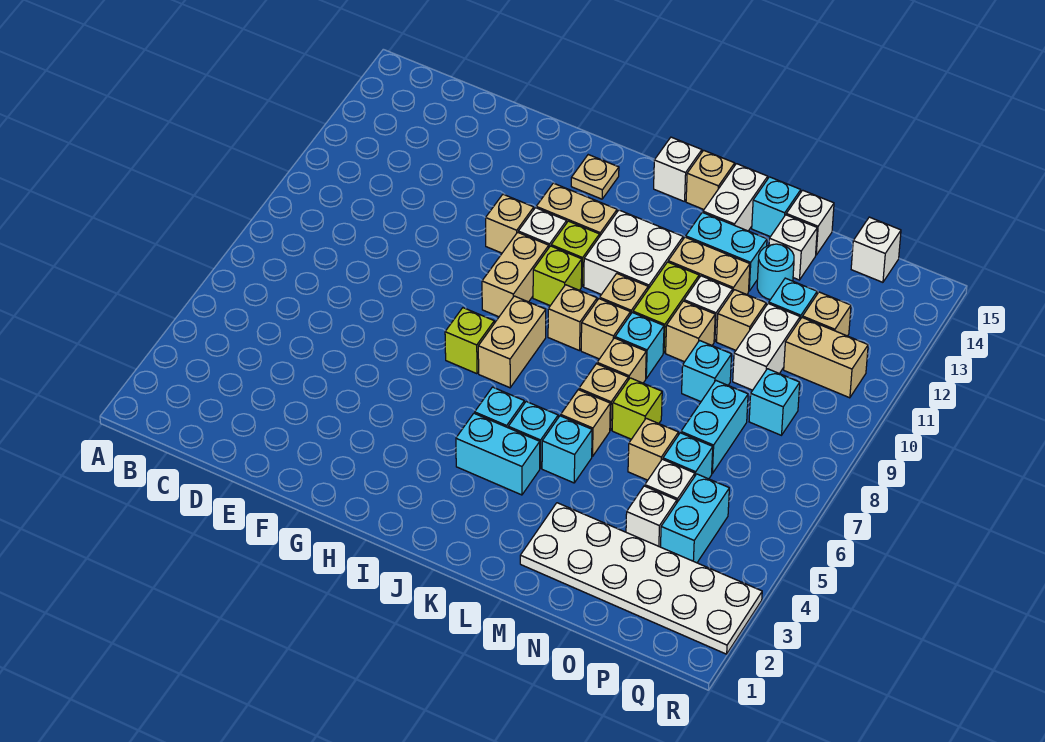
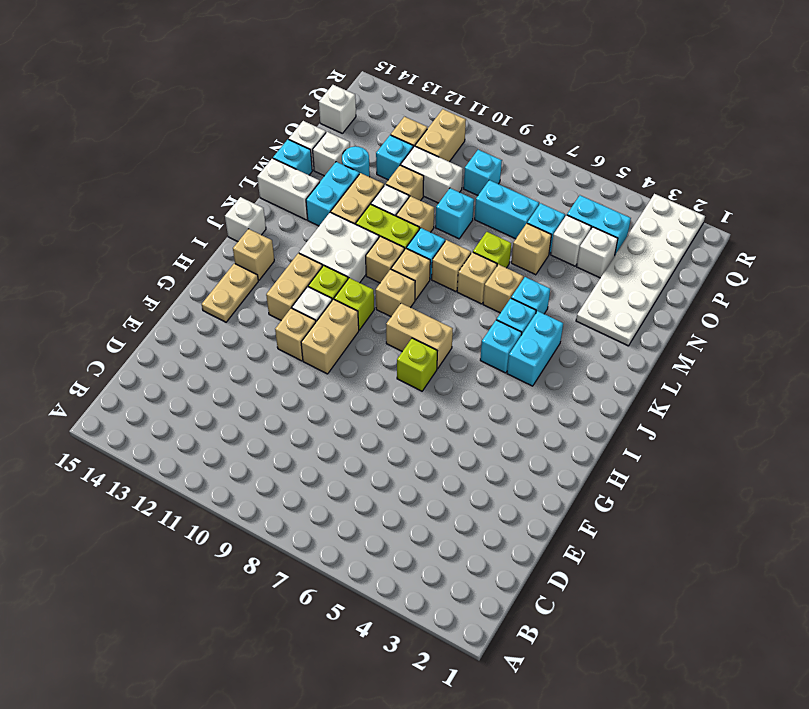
tan brick H9:H10 level 1 -> tan brick G10:H10 level 1
tan plate H14 level 1 -> tan plate G14:H14 level 1
tan brick K15 level 1 -> tan brick I14 level 1

